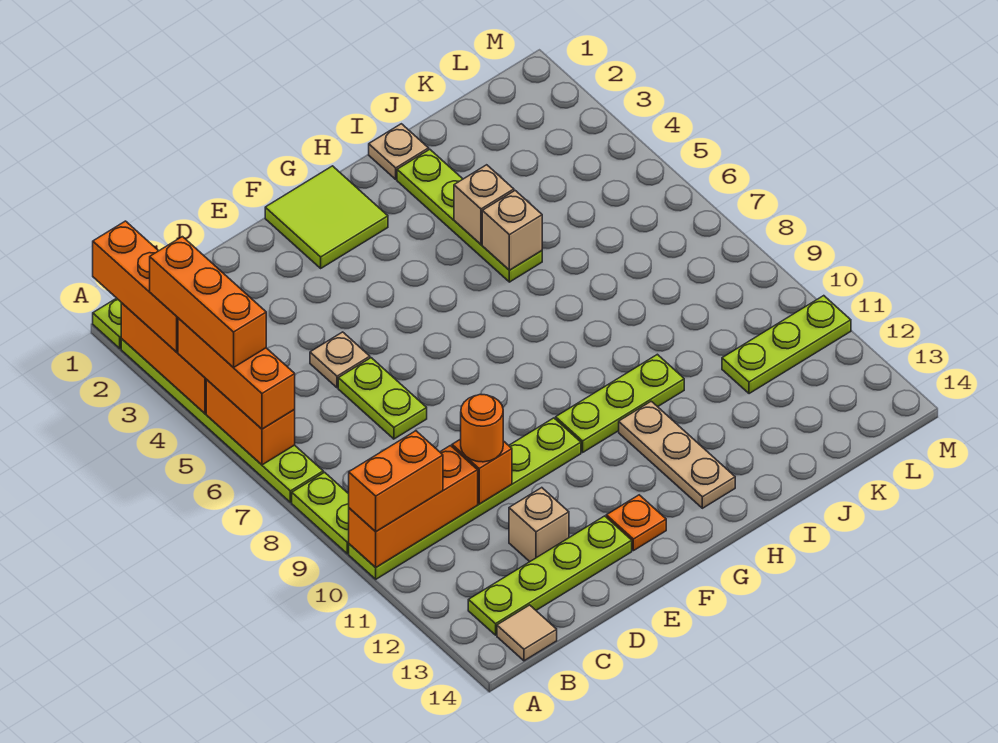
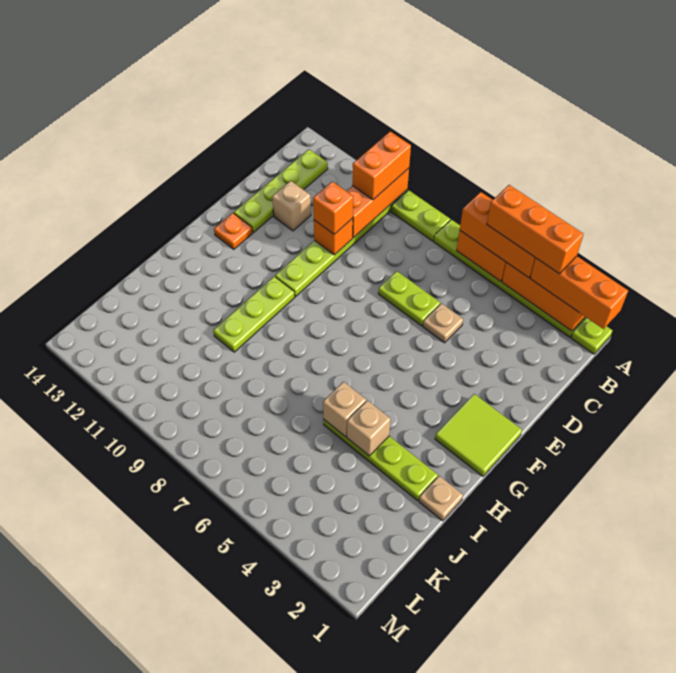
tan tile B14 level 1 -> none
orange round brick D10 level 3 -> orange brick D10 level 3
tan plate H11:H13 level 1 -> none
lime plate K11:M11 level 1 -> none

